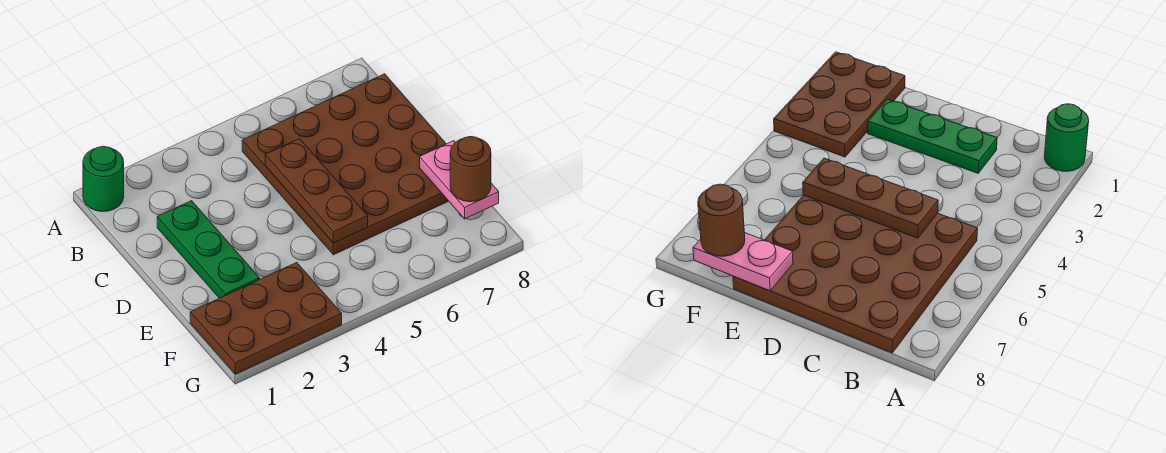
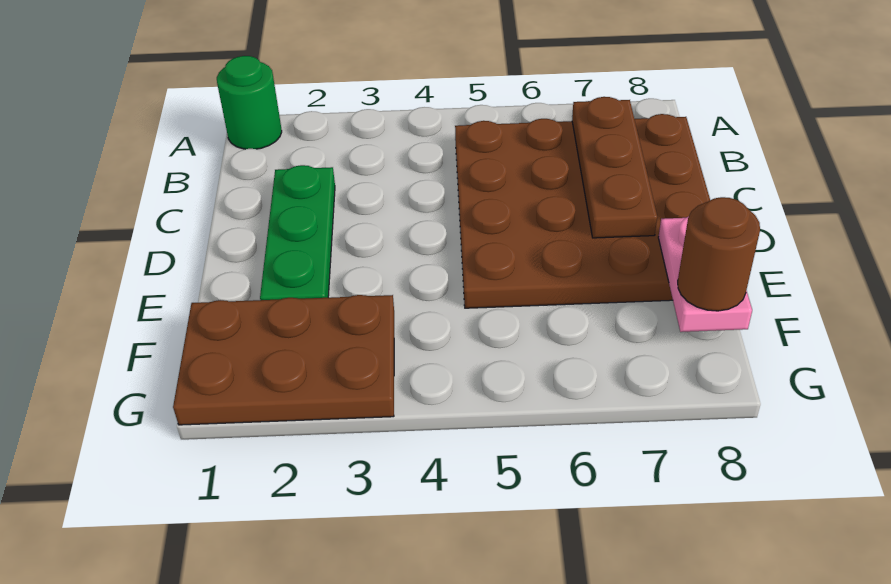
brown plate C5:E5 level 2 -> brown plate B7:D7 level 2

